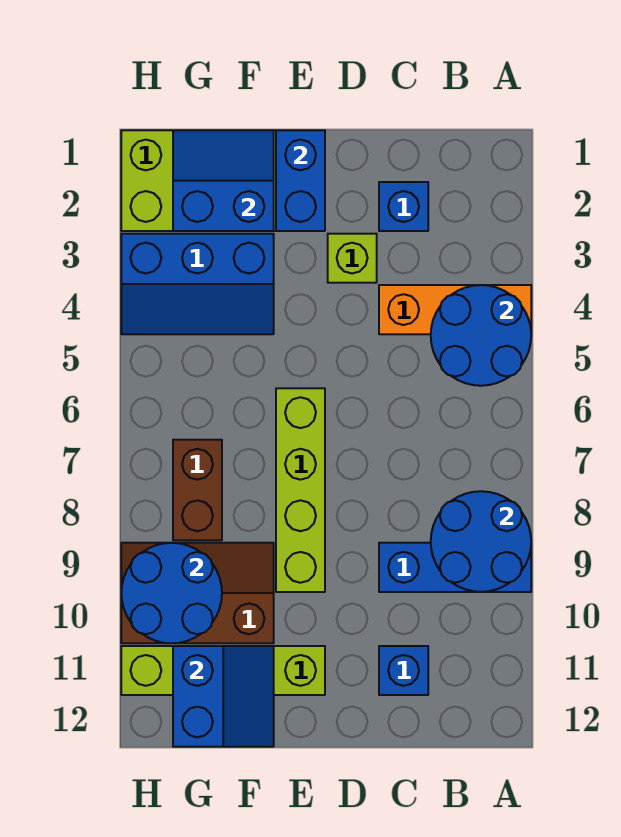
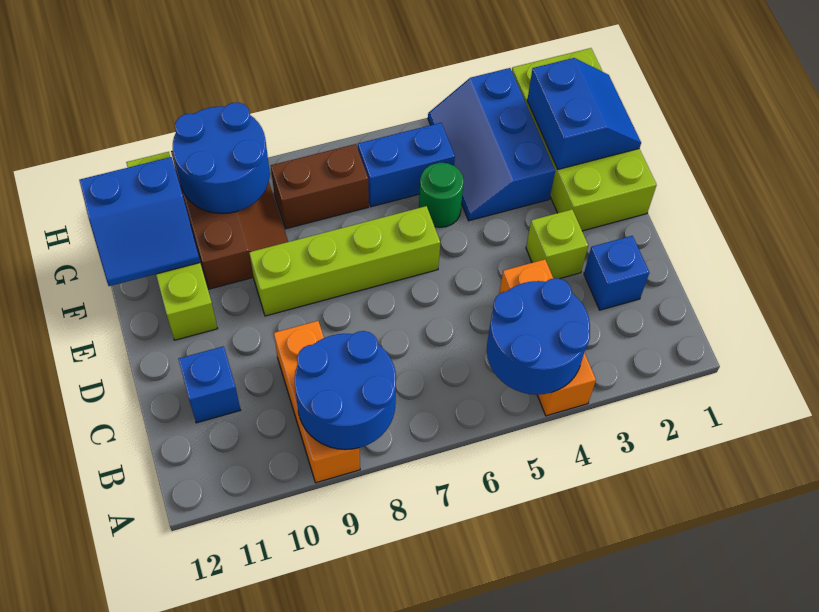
blue brick A9:C9 level 1 -> orange brick A9:C9 level 1
blue brick E1:E2 level 2 -> blue brick G5:G6 level 1
none -> green round brick F5 level 1

